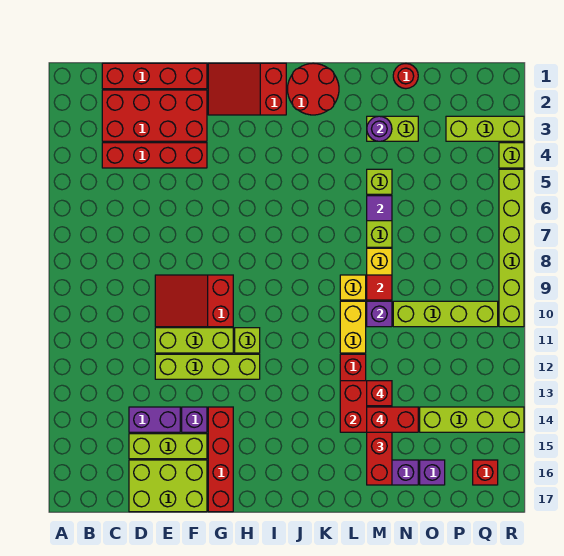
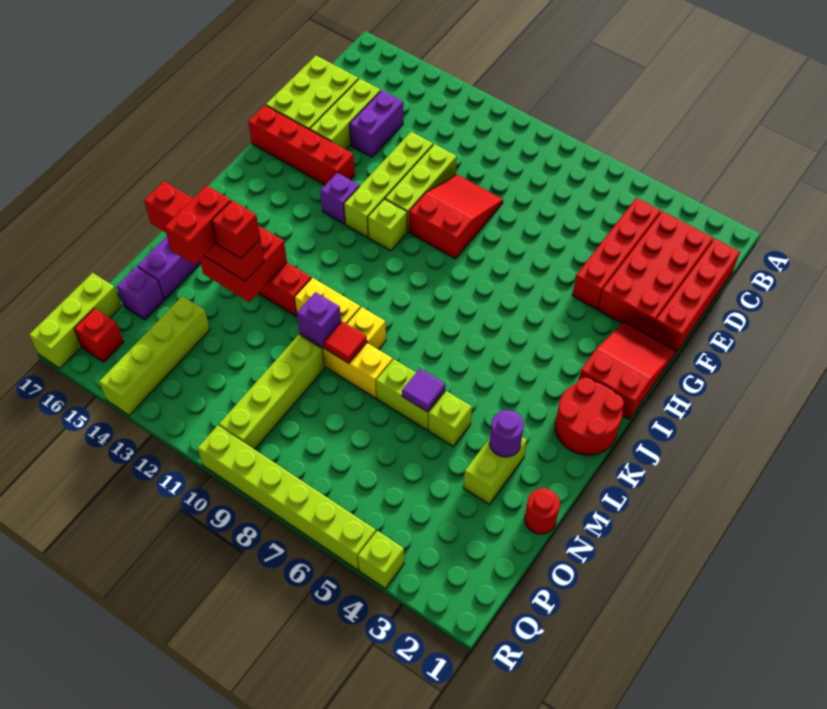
purple brick F14 level 1 -> purple brick H13 level 1
lime brick P3:R3 level 1 -> lime brick P17:R17 level 1

